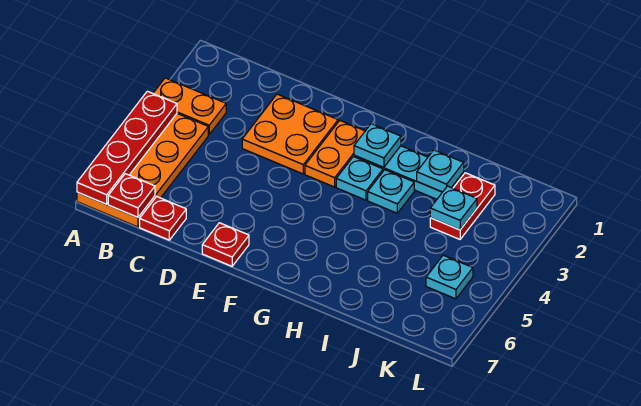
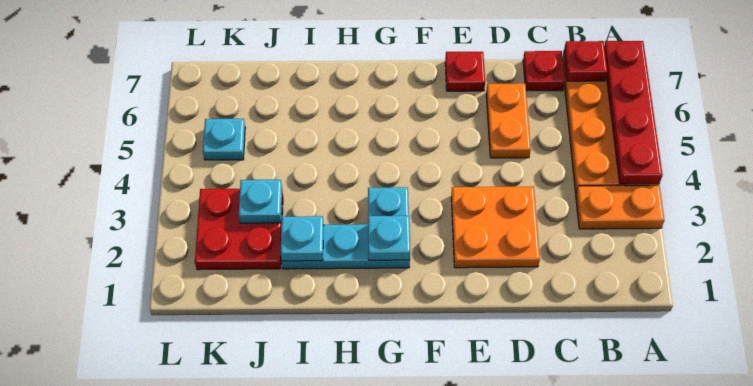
orange plate F2:F3 level 1 -> orange plate D5:D6 level 1
cyan plate H3 level 1 -> none
red plate J2:J3 level 1 -> red plate J2:K3 level 1

